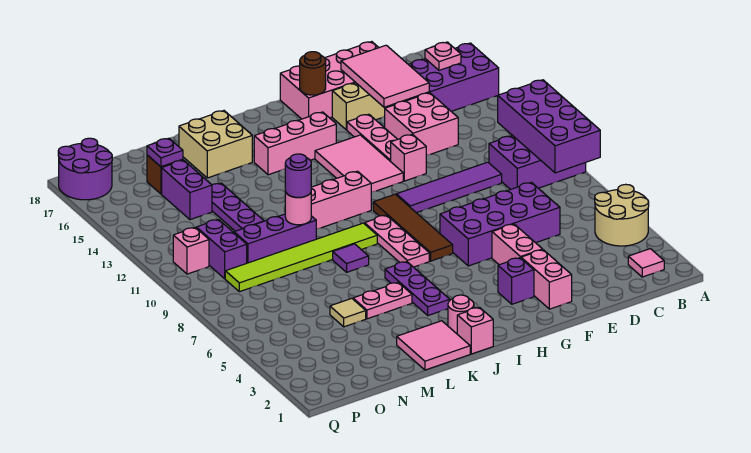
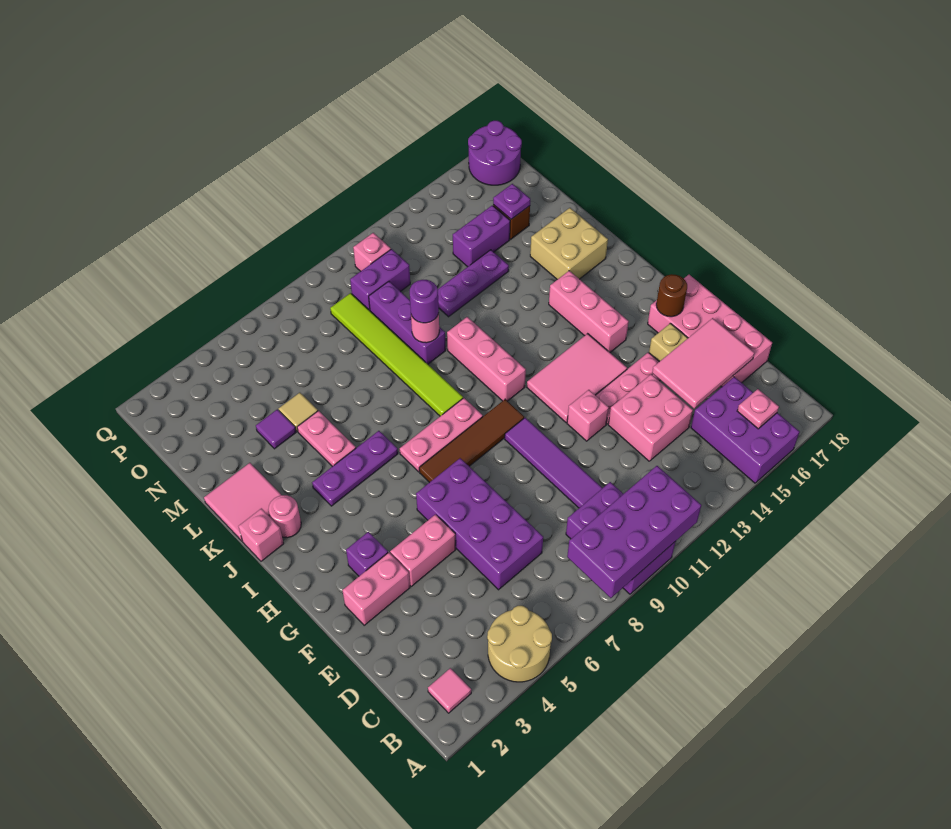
purple tile K8 level 1 -> purple tile M4 level 1

